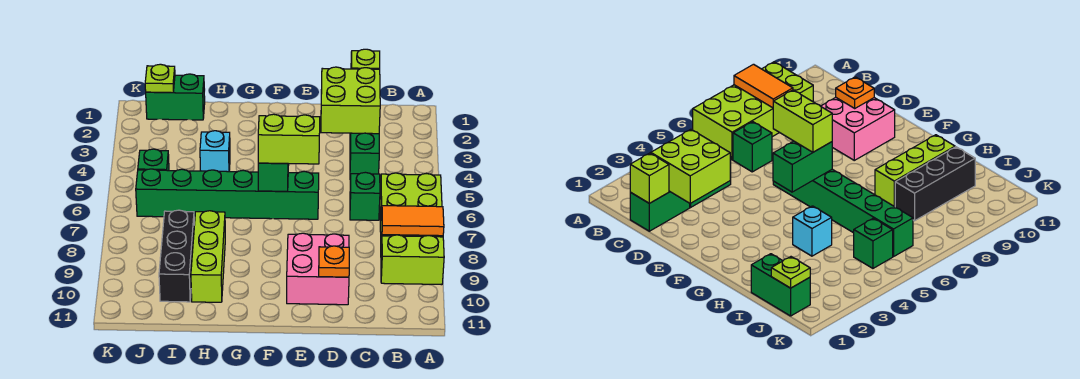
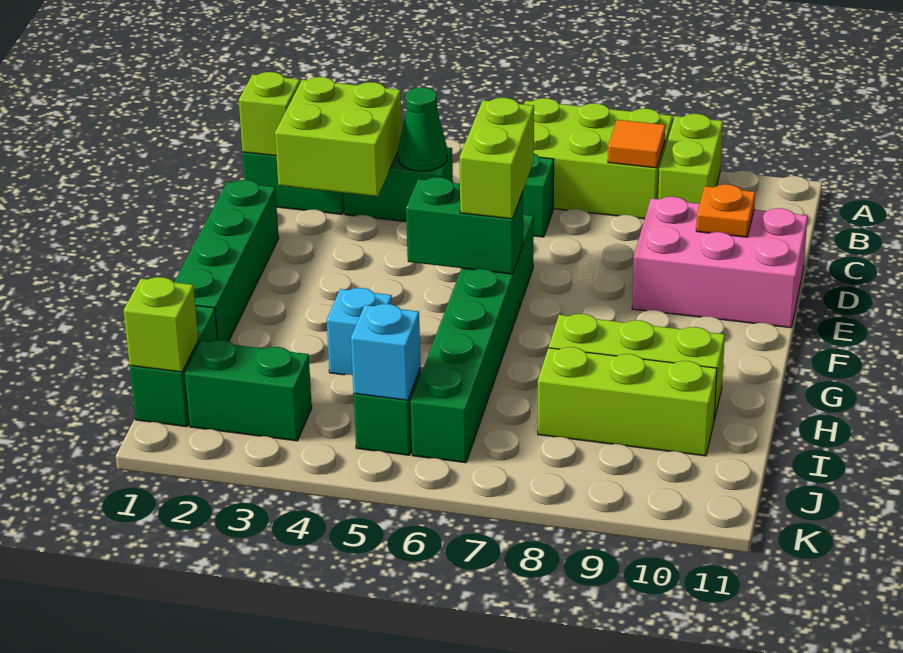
orange tile A8:B8 level 2 -> orange tile B8 level 2
none -> green cone C4 level 2
pink brick D9:E10 level 1 -> pink brick D9:E11 level 1
none -> green brick E1:H1 level 1
black brick I8:I10 level 1 -> lime brick I8:I10 level 1
lime plate J1 level 2 -> lime brick J1 level 2
none -> green brick J2:J3 level 1
none -> cyan brick J5 level 2

